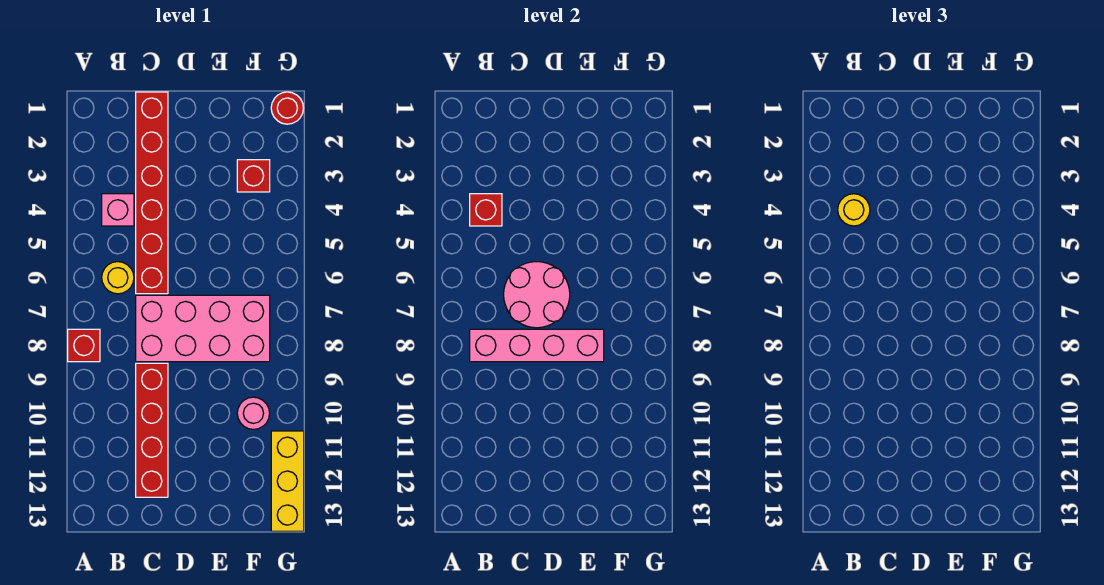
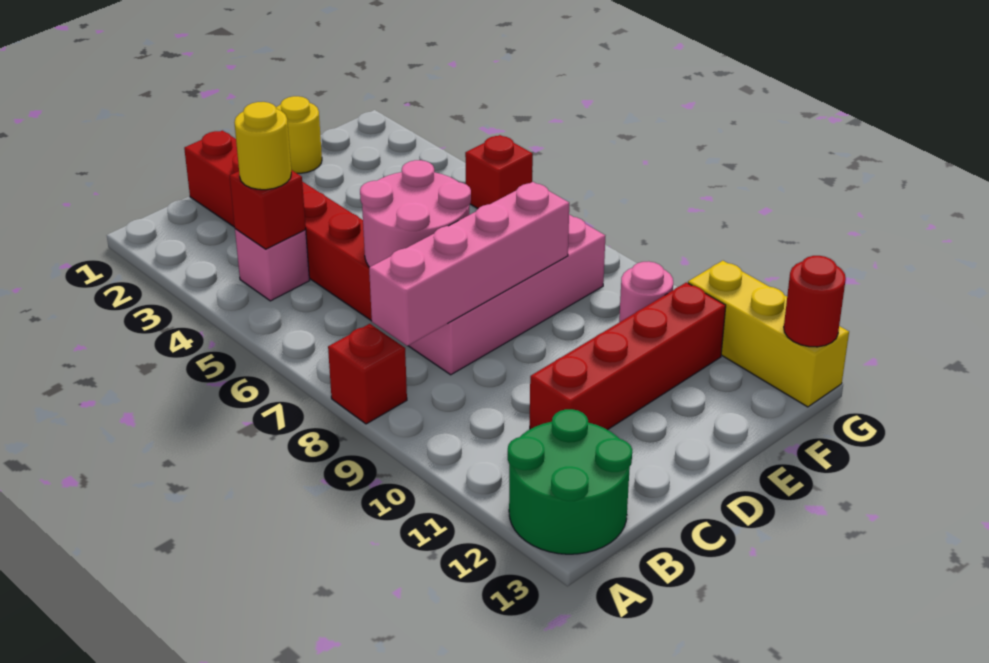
none -> green round brick A12:B13 level 1
yellow round brick B6 level 1 -> yellow round brick E1 level 1
red brick C9:C12 level 1 -> red brick C11:F11 level 1
red brick F3 level 1 -> red brick G5 level 1
red round brick G1 level 1 -> red round brick G13 level 2

